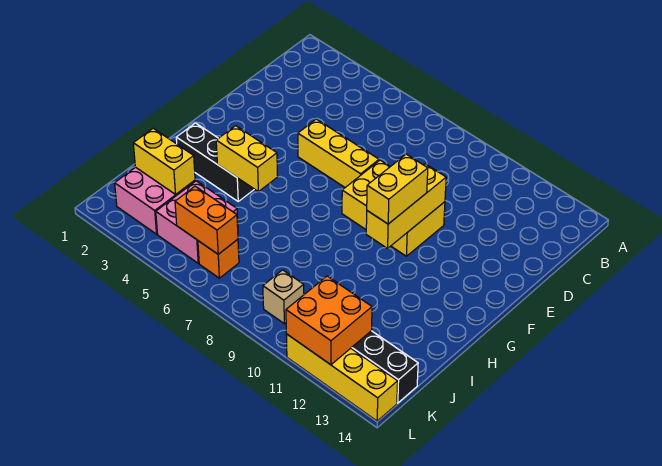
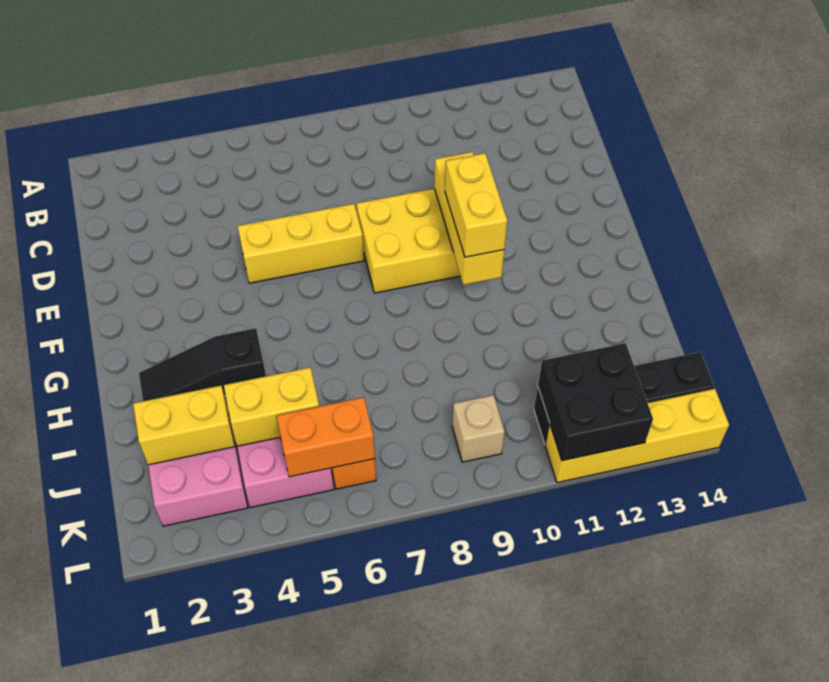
black brick H2:H4 level 1 -> black slope H2:H4 level 1 top 4
yellow brick H4:H5 level 2 -> yellow brick J4:J5 level 2
orange brick K11:L12 level 2 -> black brick K11:L12 level 2

